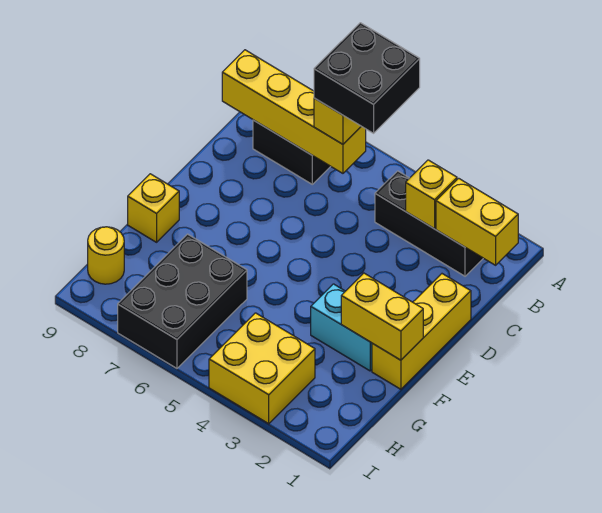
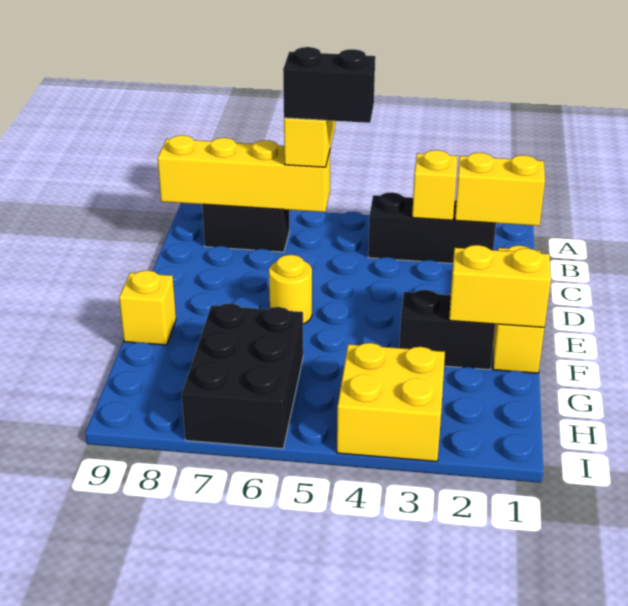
black brick A5:B6 level 4 -> black brick B5:B6 level 4
cyan brick F2:F3 level 1 -> black brick F2:F3 level 1
yellow round brick H9 level 1 -> yellow round brick E6 level 1

